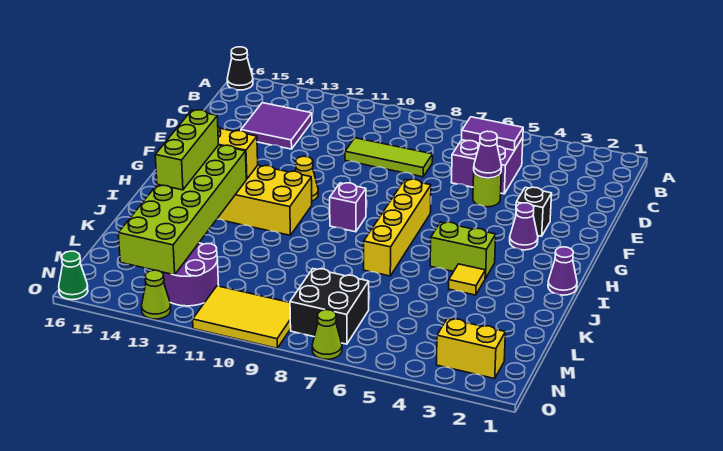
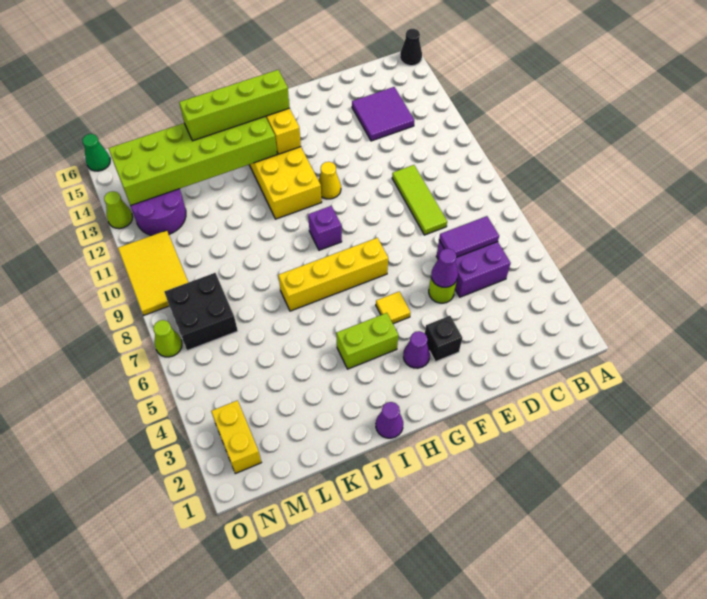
purple tile C5:C6 level 2 -> purple tile C6:D6 level 2
lime brick I4:I5 level 1 -> lime brick H4:I4 level 1
lime brick I14:K14 level 3 -> lime brick H14:K14 level 3
yellow tile J4 level 1 -> yellow tile G5 level 1

